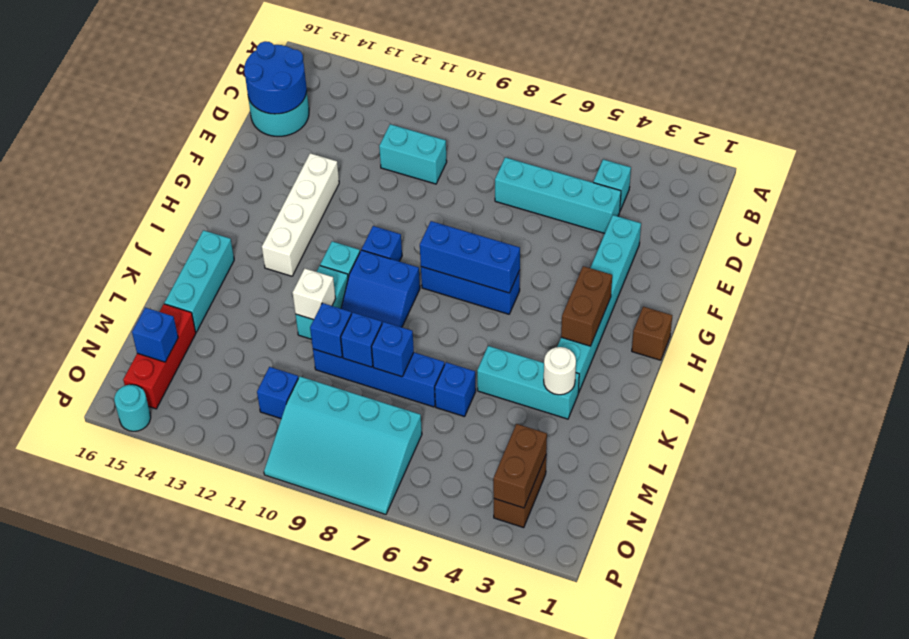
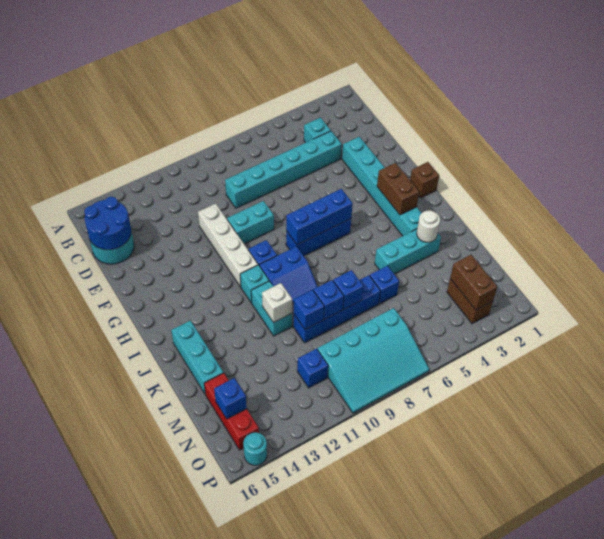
cyan brick D4:D7 level 1 -> cyan brick D4:D9 level 1
cyan brick D10:D11 level 1 -> cyan brick F9:F10 level 1
white brick F13:I13 level 1 -> white brick E11:H11 level 1

